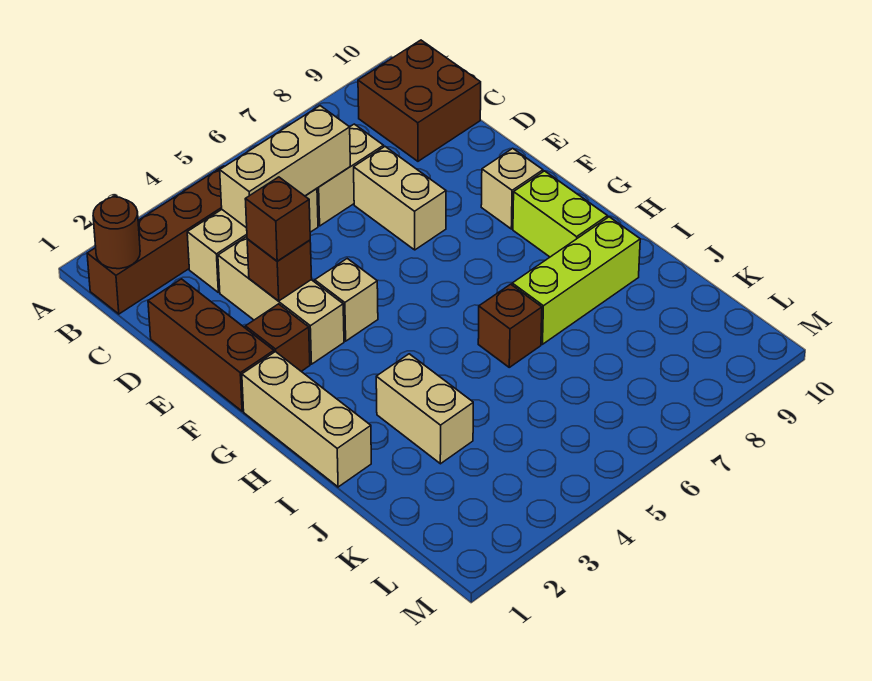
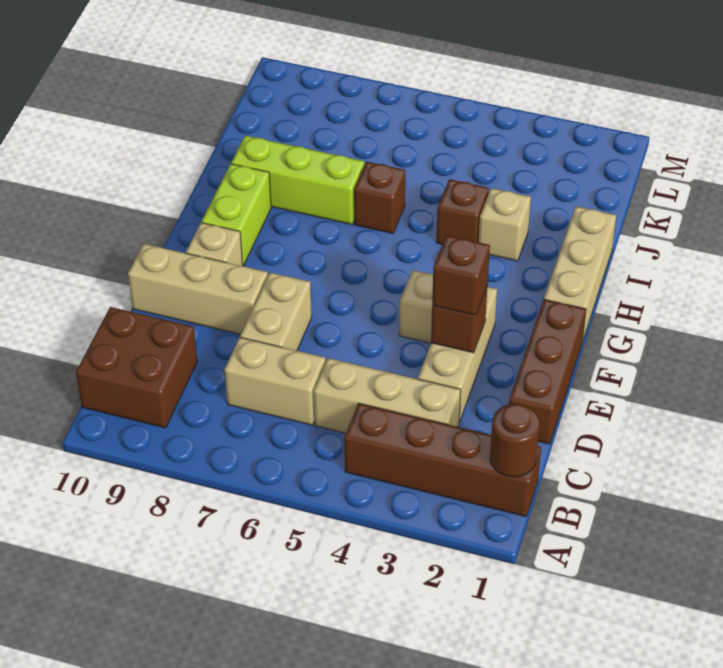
tan brick C4:C6 level 2 -> tan brick E8:E10 level 1
brown brick F2 level 1 -> brown brick I4 level 1
tan brick I3:J3 level 1 -> tan brick I3 level 1

